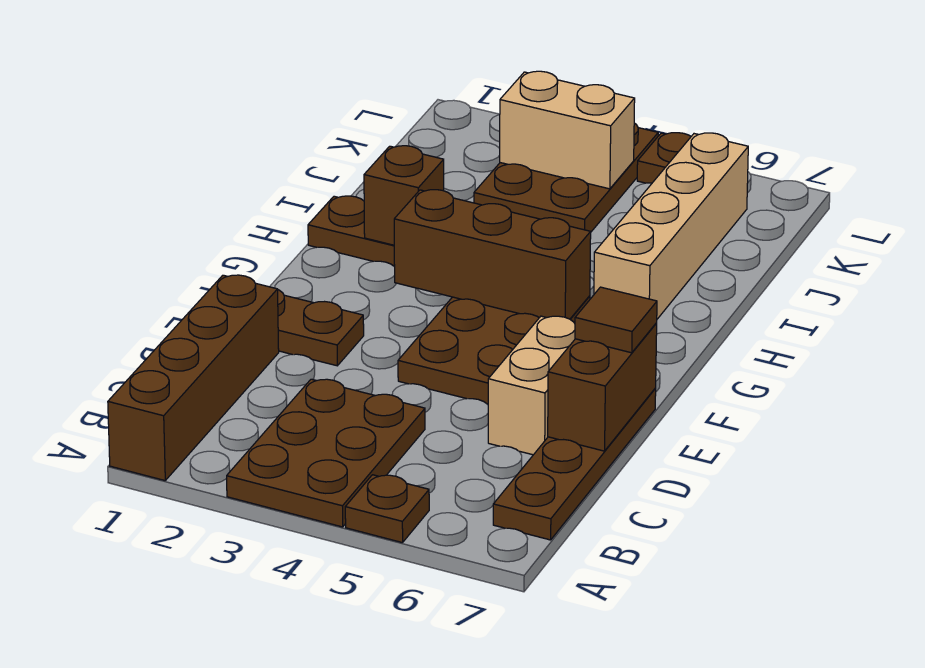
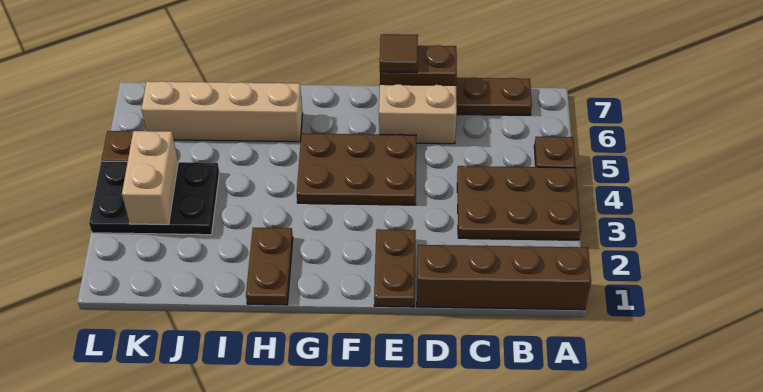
brown brick G3:G5 level 2 -> none
brown brick H2 level 2 -> none
brown plate J3:L4 level 1 -> black plate J3:L4 level 1

